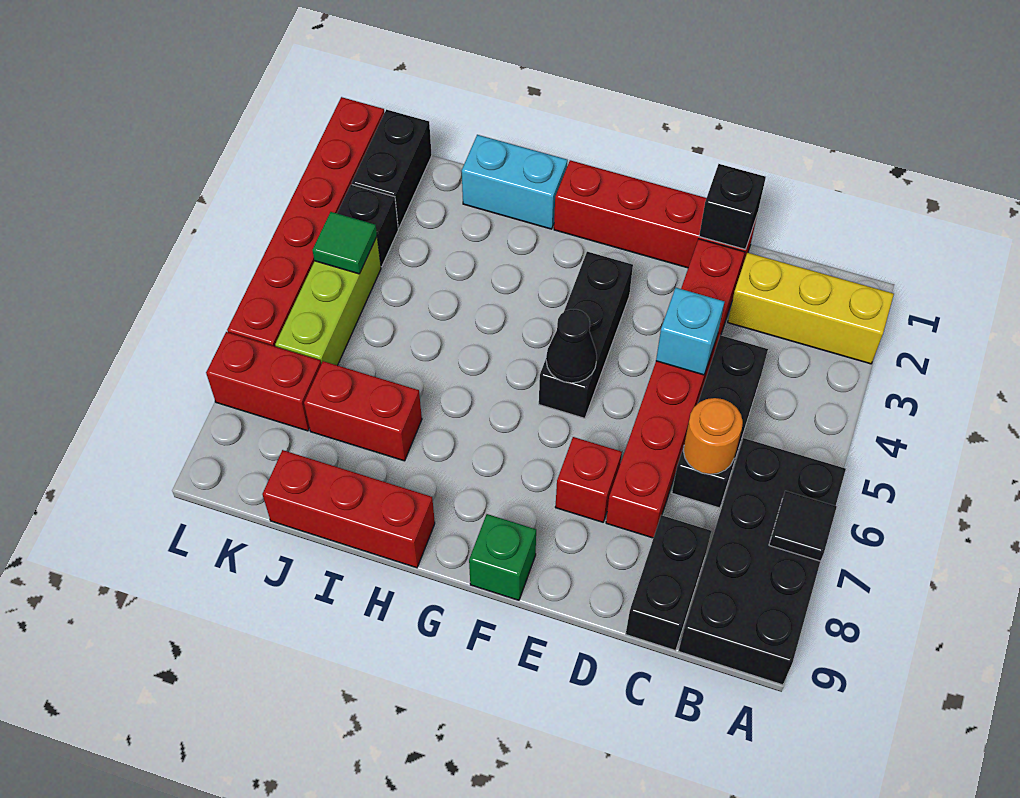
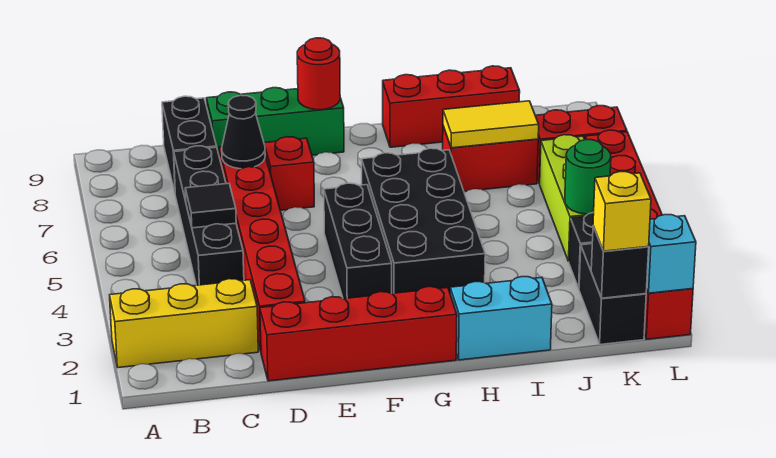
black brick A6:B9 level 1 -> black brick G3:H6 level 1
black tile A7 level 2 -> black tile C5 level 2
black brick C4:C6 level 1 -> black brick C4:C7 level 1
orange round brick C6 level 2 -> none
black brick D1 level 2 -> black brick K1 level 2
cyan brick D4 level 2 -> cyan brick L1 level 2
black cone F5 level 2 -> black cone D7 level 2
green brick F9 level 1 -> green brick D9:F9 level 1
none -> red round brick F9 level 2
none -> yellow tile I7:J7 level 2
none -> yellow brick K1 level 3
green tile K4 level 2 -> green round brick K4 level 2

